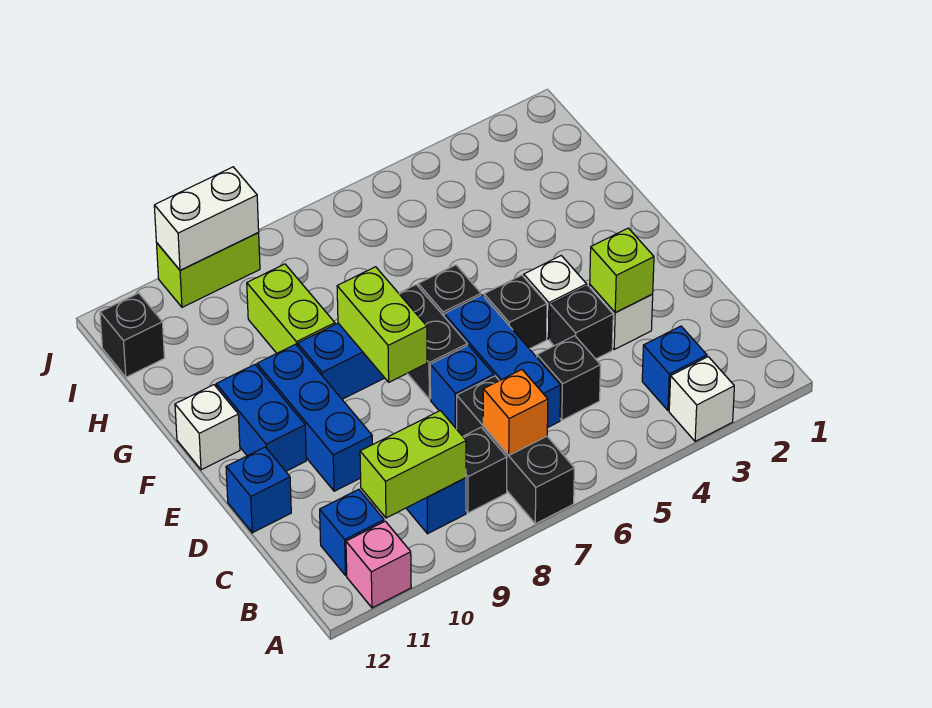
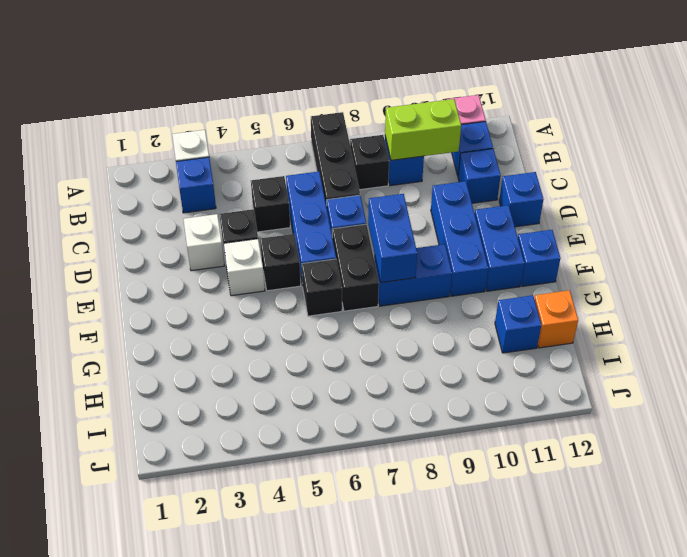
orange brick B7 level 2 -> orange brick H12 level 1
none -> blue brick C11 level 1
lime brick D3 level 2 -> none
lime brick E8:F8 level 2 -> blue brick E8:F8 level 2
white brick F12 level 1 -> blue brick F12 level 1
lime brick G9:H9 level 1 -> none
none -> blue brick H11 level 1
black brick I12 level 1 -> none
lime brick J9:J10 level 1 -> none
white brick J9:J10 level 2 -> none

